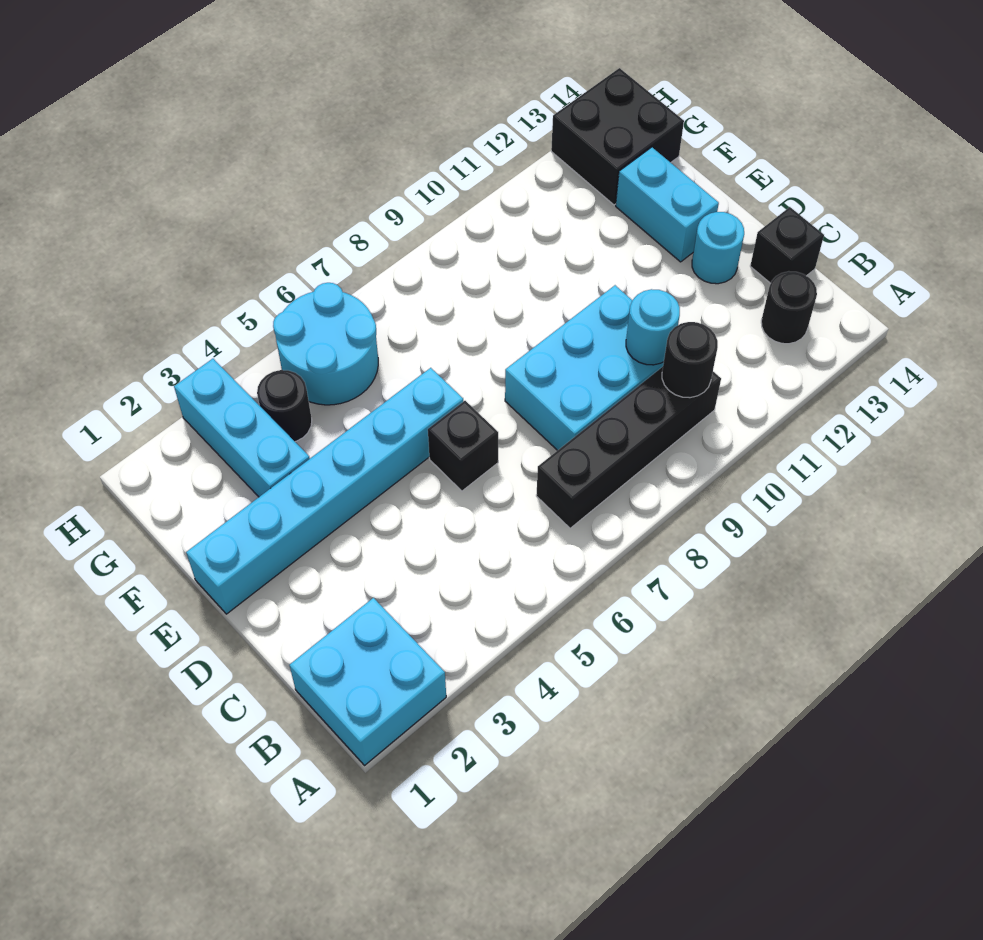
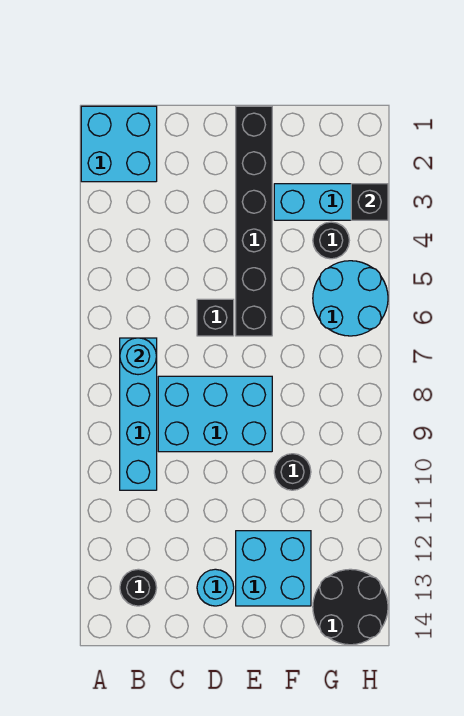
black brick B7:B10 level 1 -> cyan brick B7:B10 level 1
black round brick B10 level 2 -> black round brick F10 level 1
cyan brick C8:D10 level 1 -> cyan brick C8:E9 level 1
cyan round brick C10 level 2 -> cyan round brick B7 level 2
black brick C14 level 1 -> black brick H3 level 2
cyan brick E1:E6 level 1 -> black brick E1:E6 level 1
cyan brick E13:F13 level 1 -> cyan brick E12:F13 level 1
black brick G13:H14 level 1 -> black round brick G13:H14 level 1

